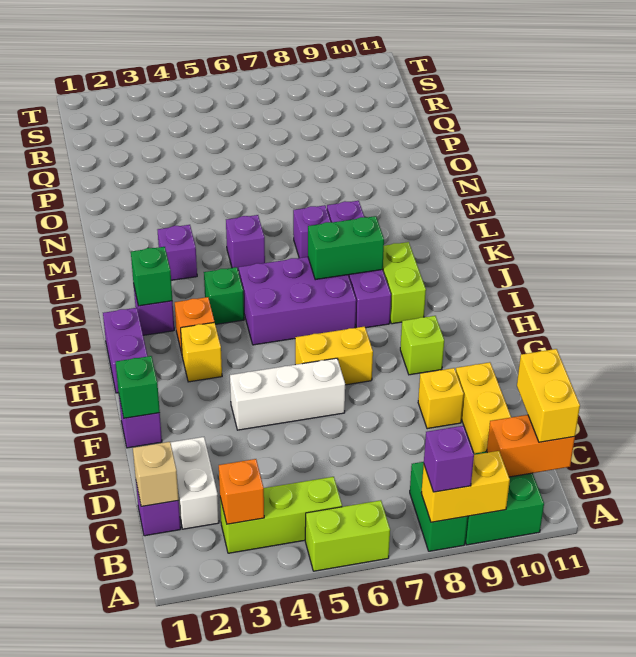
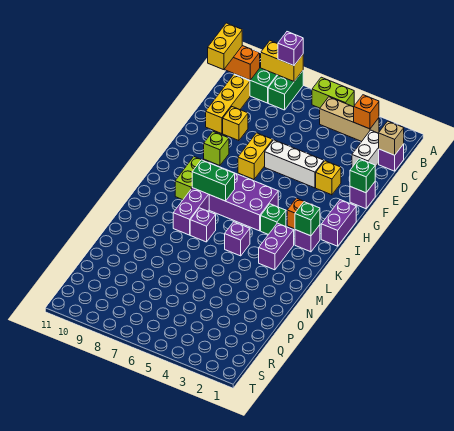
lime brick B3:B5 level 1 -> tan brick B3:B5 level 1
yellow brick G6:G7 level 1 -> yellow brick F7:G7 level 1
yellow brick H3 level 1 -> yellow brick F3 level 1
purple brick L3 level 1 -> purple brick K3:L3 level 1

